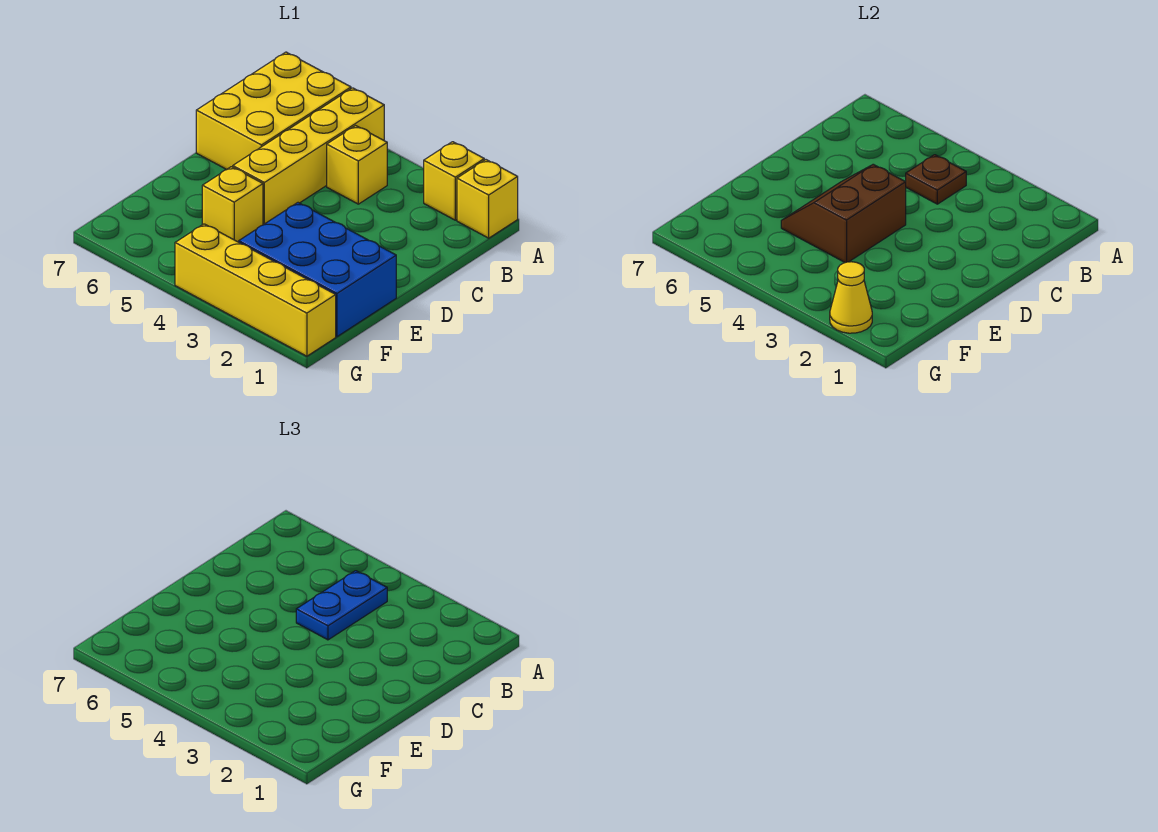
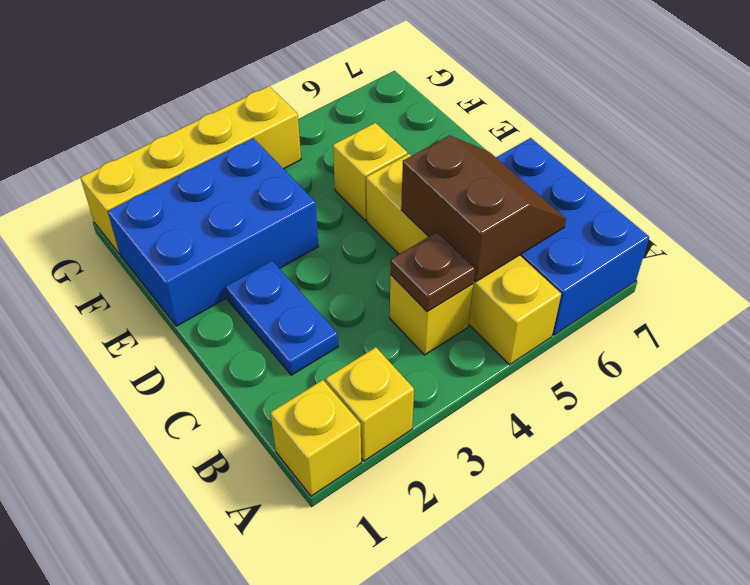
yellow brick A6:C7 level 1 -> blue brick A6:C7 level 1
blue plate B4:C4 level 3 -> blue plate C2:D2 level 1
brown slope D4:E5 level 2 top 4 -> brown slope B5:C6 level 2 top 5
yellow cone G2 level 2 -> none

